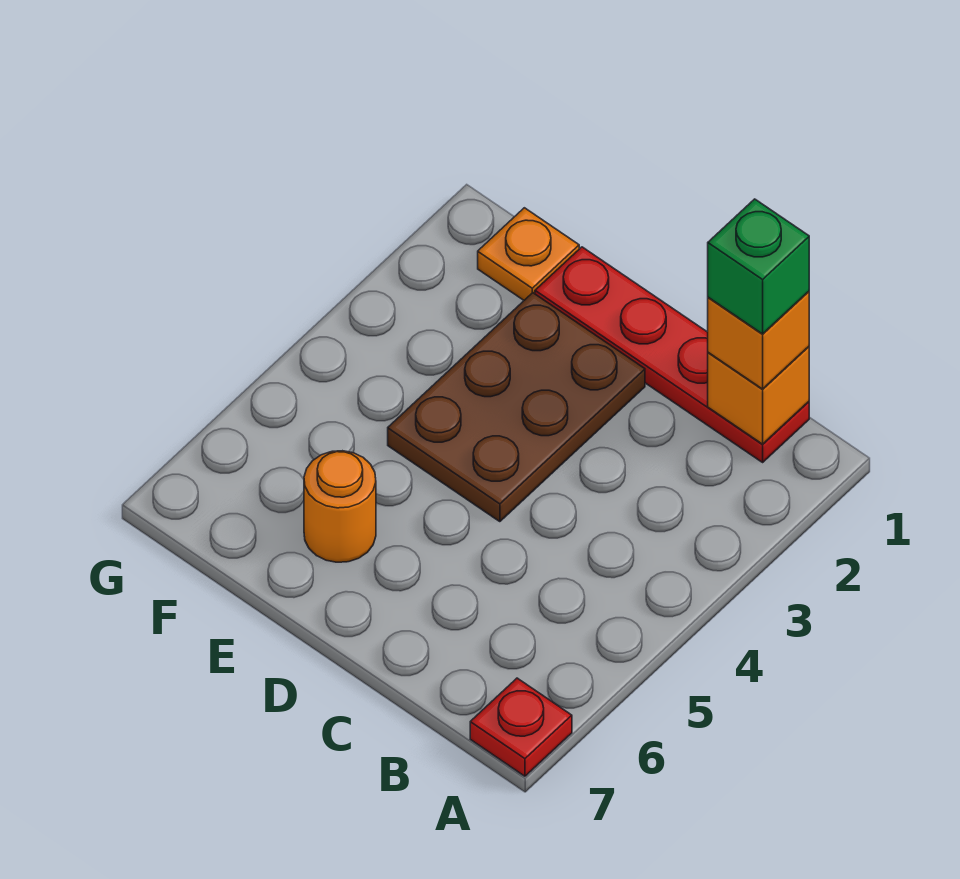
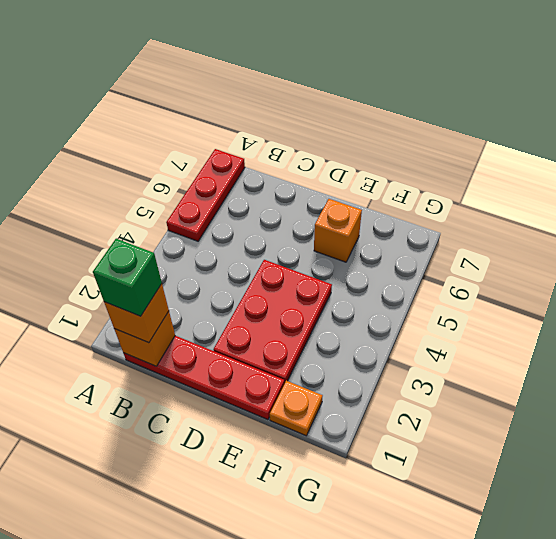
red plate A7 level 1 -> red plate A5:A7 level 1
brown plate D2:E4 level 1 -> red plate D2:E4 level 1
orange round brick E6 level 1 -> orange brick E6 level 1

